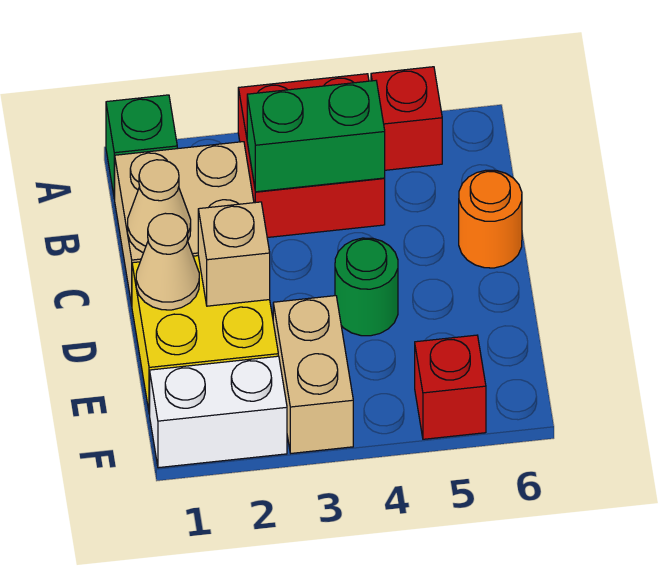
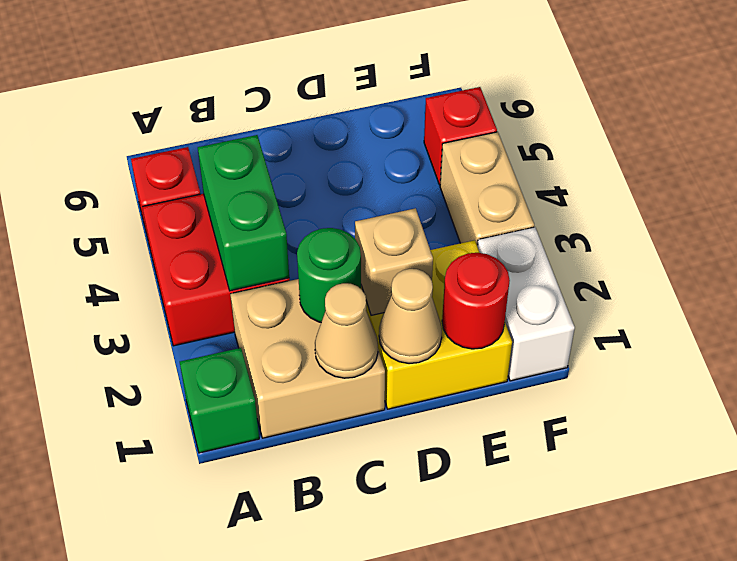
orange round brick C6 level 1 -> none
green round brick D4 level 1 -> green round brick C2 level 2
none -> red round brick E1 level 2
tan brick E3:F3 level 1 -> tan brick F3:F4 level 1

